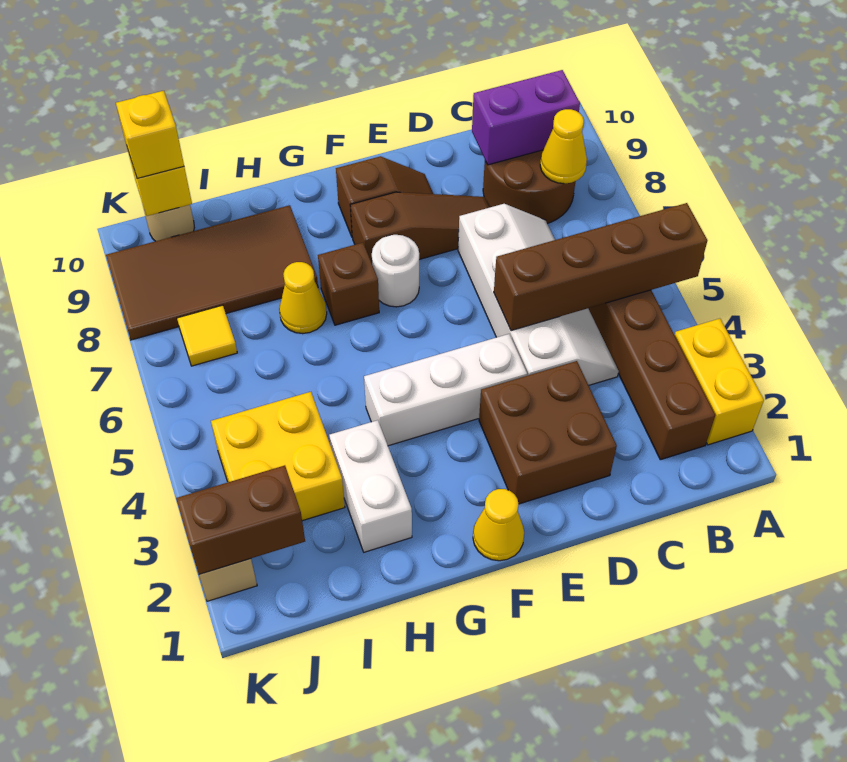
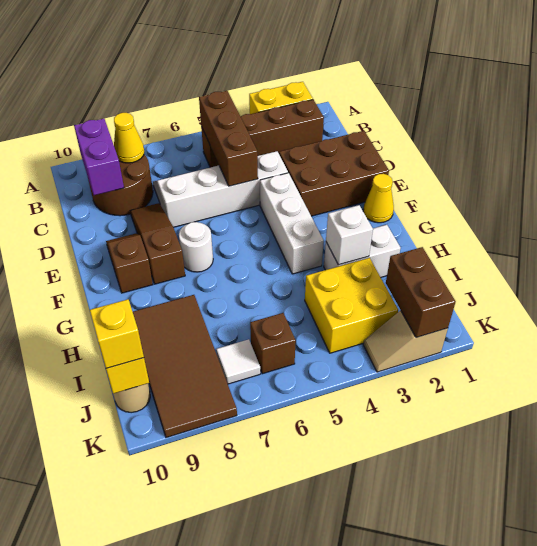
brown brick A5:D5 level 2 -> brown brick B5:D5 level 2
brown brick D2:E3 level 1 -> brown brick D1:E3 level 1
brown brick G7 level 1 -> brown brick J6 level 1
none -> white brick H3 level 2
yellow cone H7 level 1 -> none
yellow tile J7 level 1 -> white tile J7 level 1

